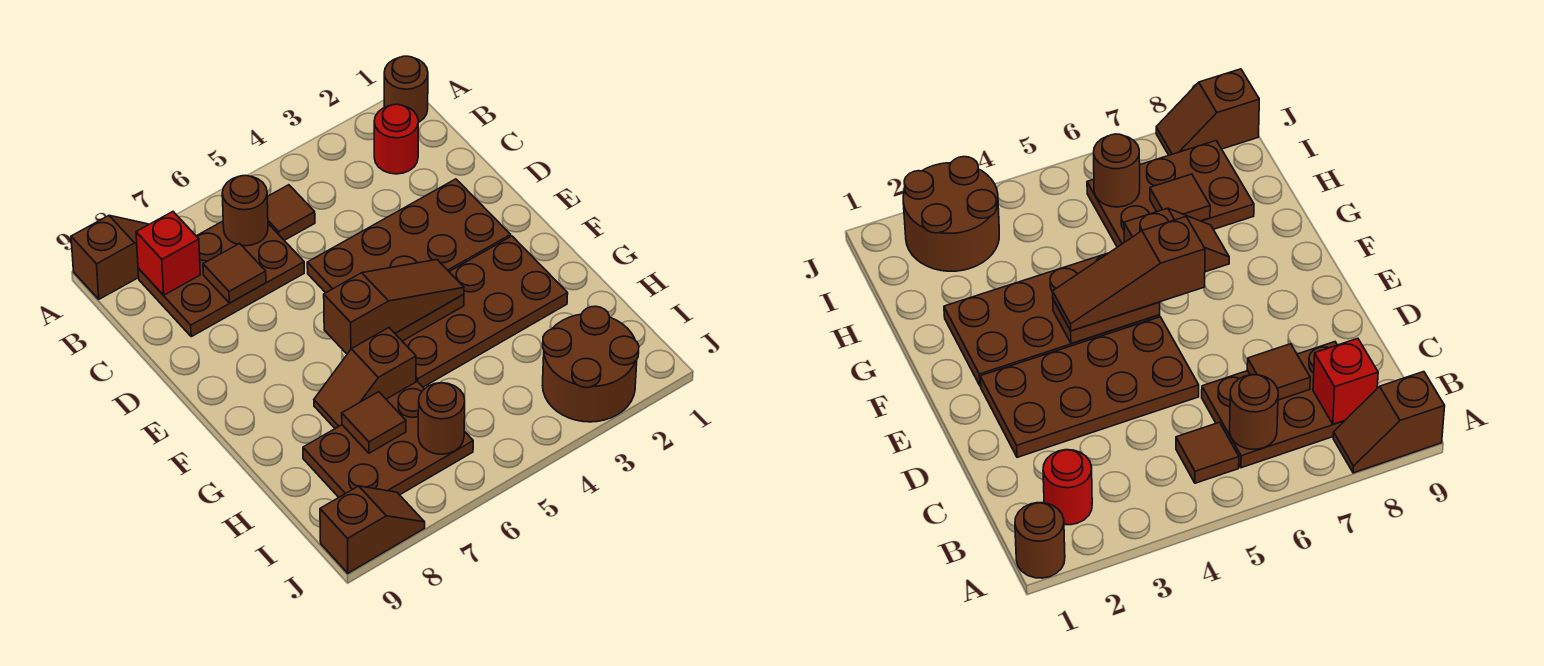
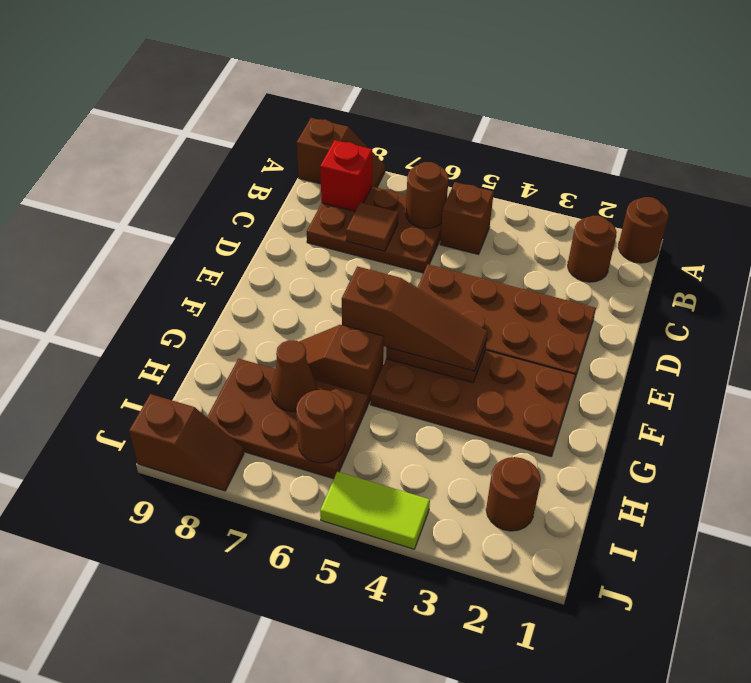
red round brick B2 level 1 -> brown round brick B2 level 1
brown tile B5 level 1 -> brown brick B5 level 1
brown tile H7 level 2 -> brown cone H7 level 2
brown round brick I2:J3 level 1 -> brown round brick I2 level 1
none -> lime tile J4:J5 level 1

